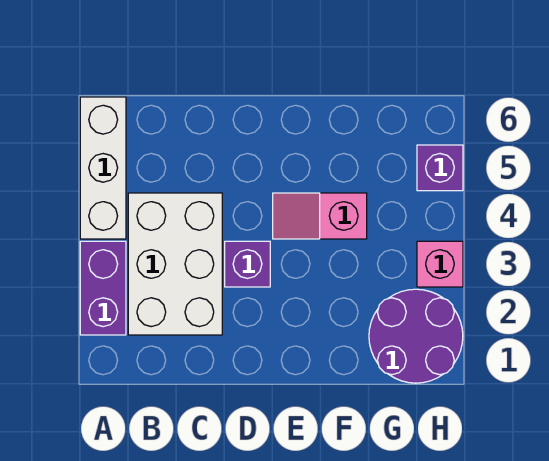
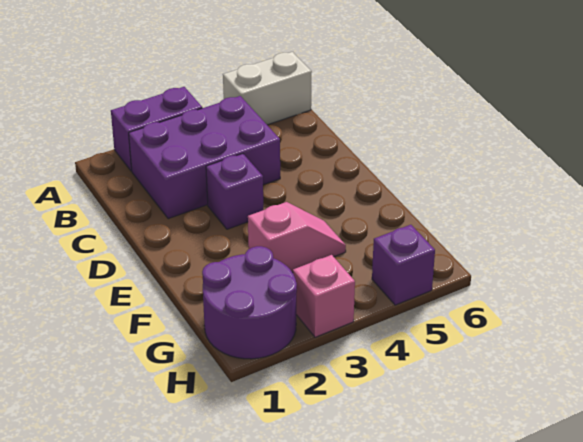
white brick A4:A6 level 1 -> white brick A5:A6 level 1
white brick B2:C4 level 1 -> purple brick B2:C4 level 1
pink slope E4:F4 level 1 top F -> pink slope F3:F4 level 1 top 3

